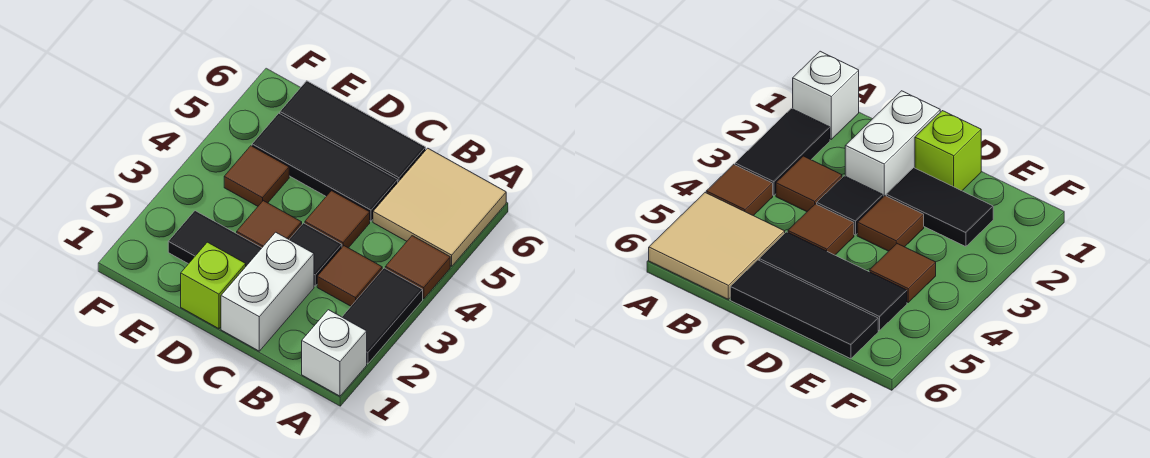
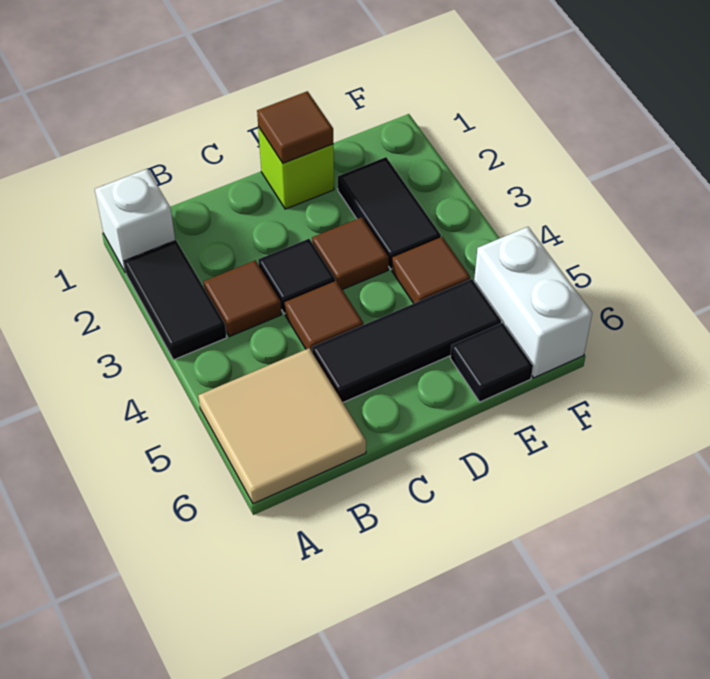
brown tile A4 level 1 -> brown tile D1 level 2
white brick C1:C2 level 1 -> white brick F5:F6 level 1
black tile C6:E6 level 1 -> black tile E6 level 1
black tile D2:E2 level 1 -> black tile E2:E3 level 1

